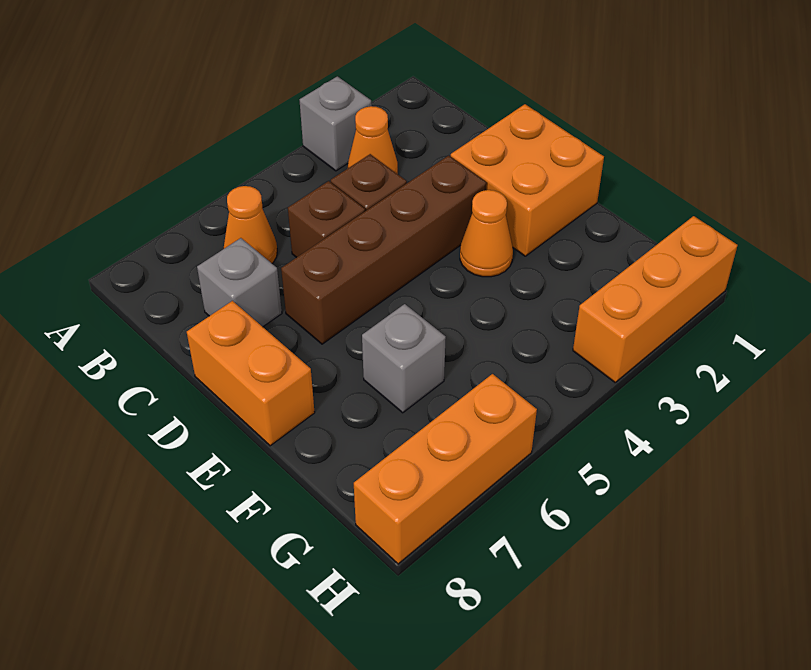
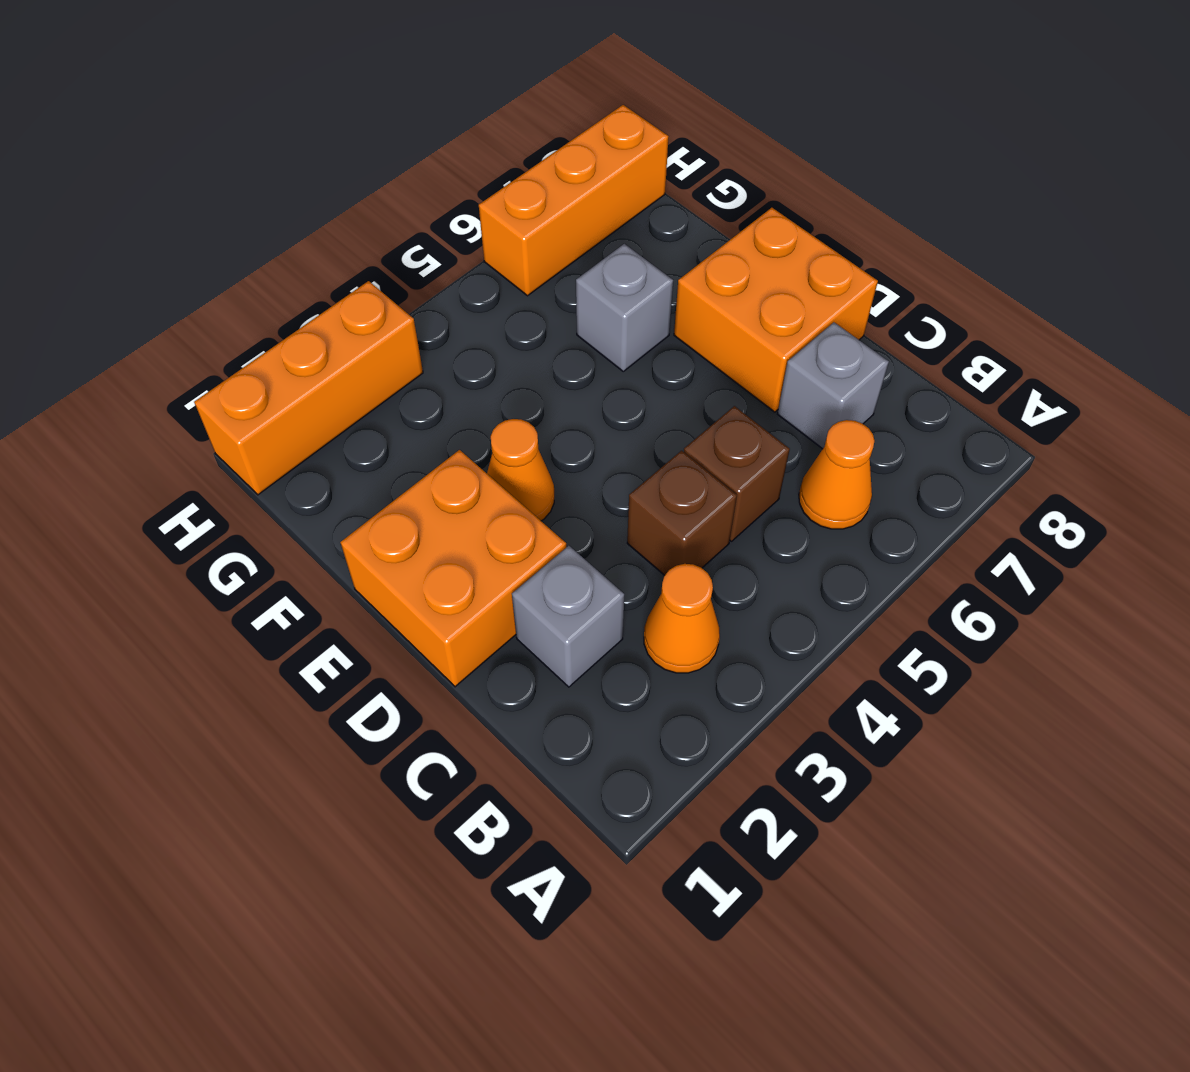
grey brick A3 level 1 -> grey brick C2 level 1
brown brick D3:D6 level 1 -> none
orange brick D8:E8 level 1 -> orange brick D7:E8 level 1

